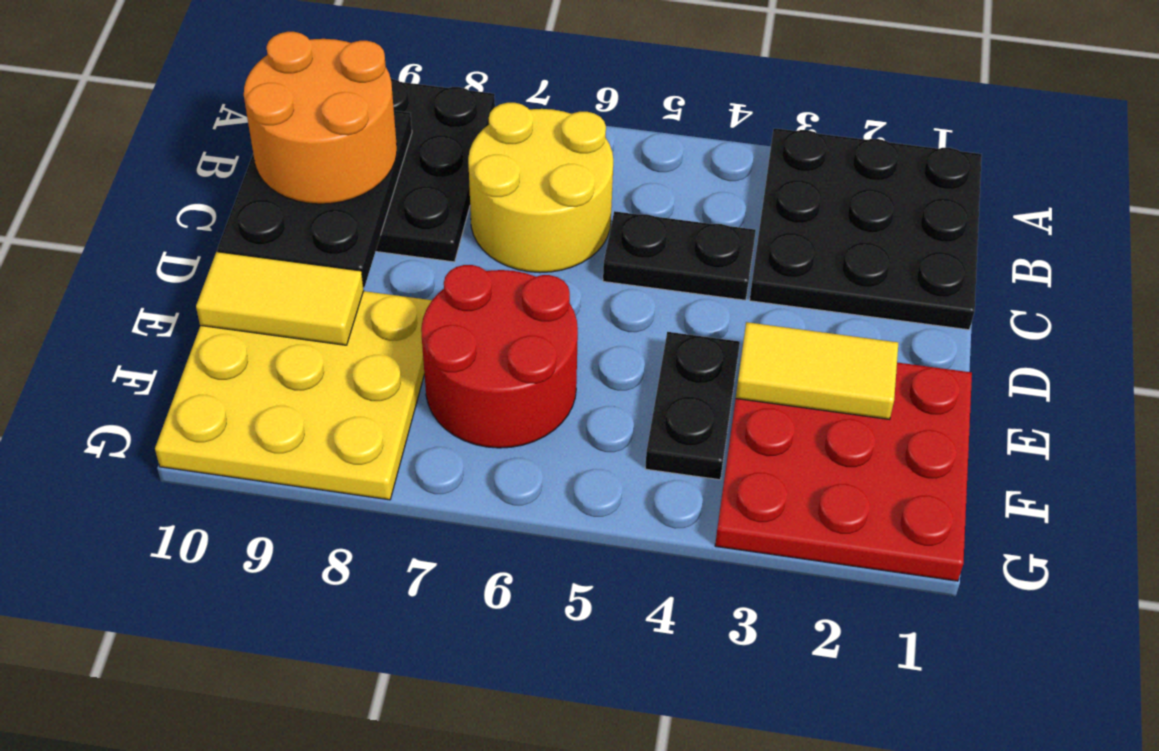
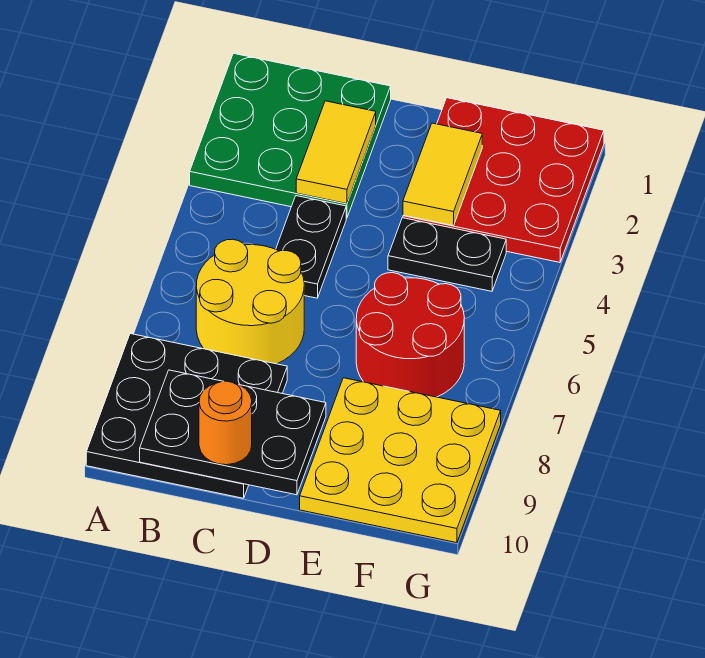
black plate A1:C3 level 1 -> green plate A1:C3 level 1
orange round brick B9:C10 level 3 -> orange round brick C10 level 3
yellow tile E9:E10 level 2 -> yellow tile C2:C3 level 2

